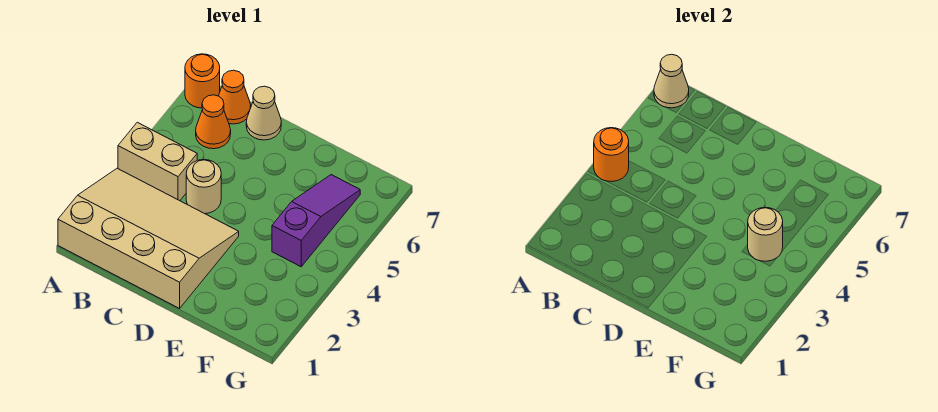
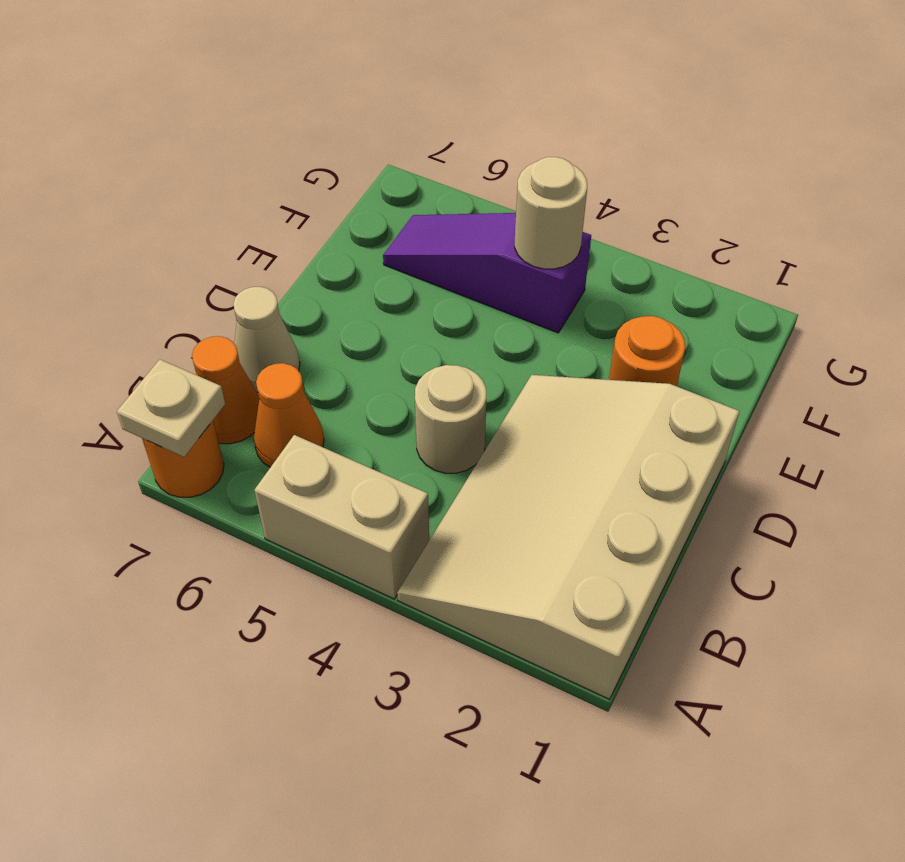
tan brick A4:B4 level 1 -> tan brick A4:A5 level 1
orange round brick A4 level 2 -> orange round brick E2 level 1
tan cone A7 level 2 -> tan plate A7 level 2

